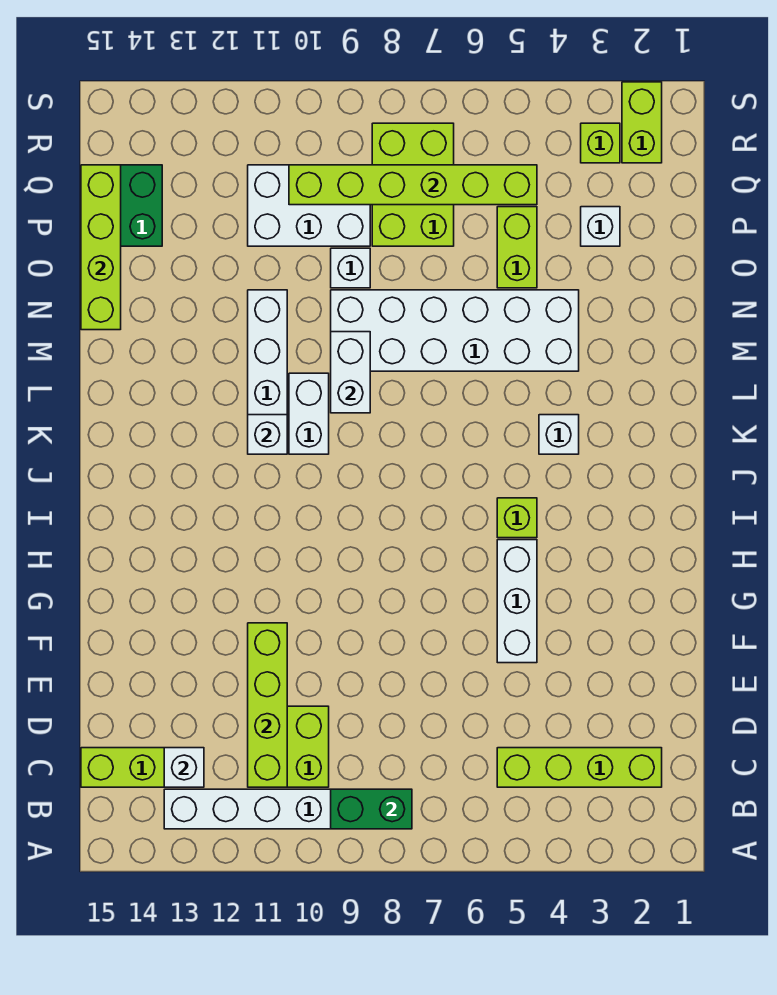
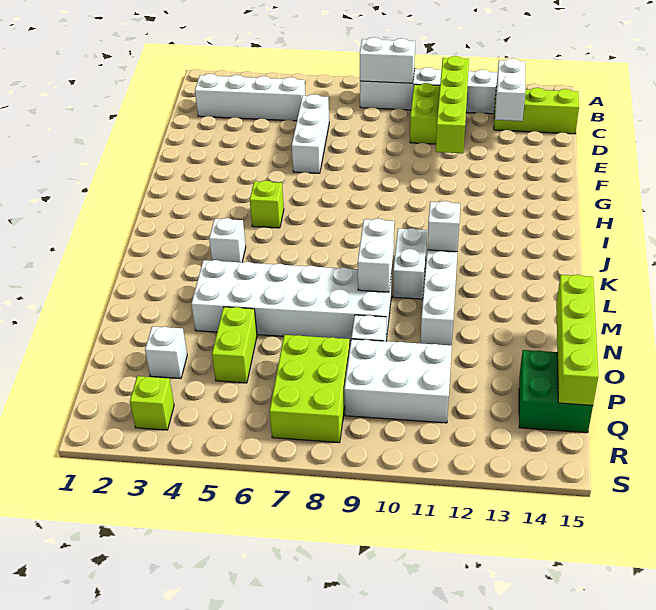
green brick B8:B9 level 2 -> white brick B8:B9 level 2
lime brick C2:C5 level 1 -> white brick C2:C5 level 1
white brick C13 level 2 -> white brick C13:D13 level 2
white brick F5:H5 level 1 -> white brick D6:F6 level 1
lime brick Q5:Q10 level 2 -> none
lime brick R2:S2 level 1 -> none

